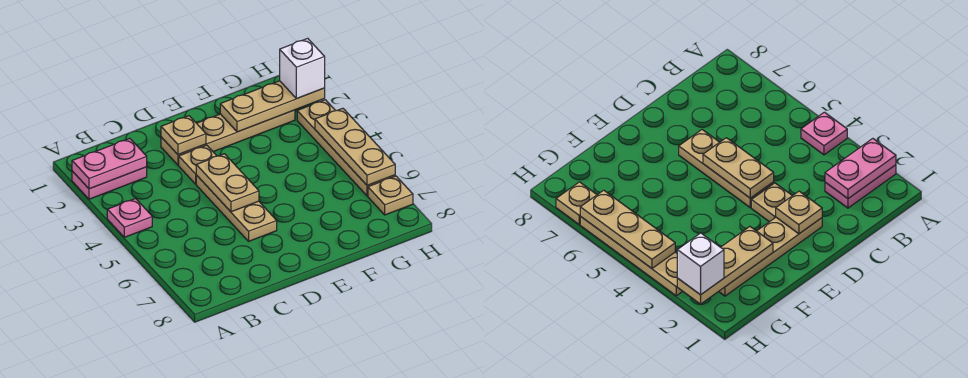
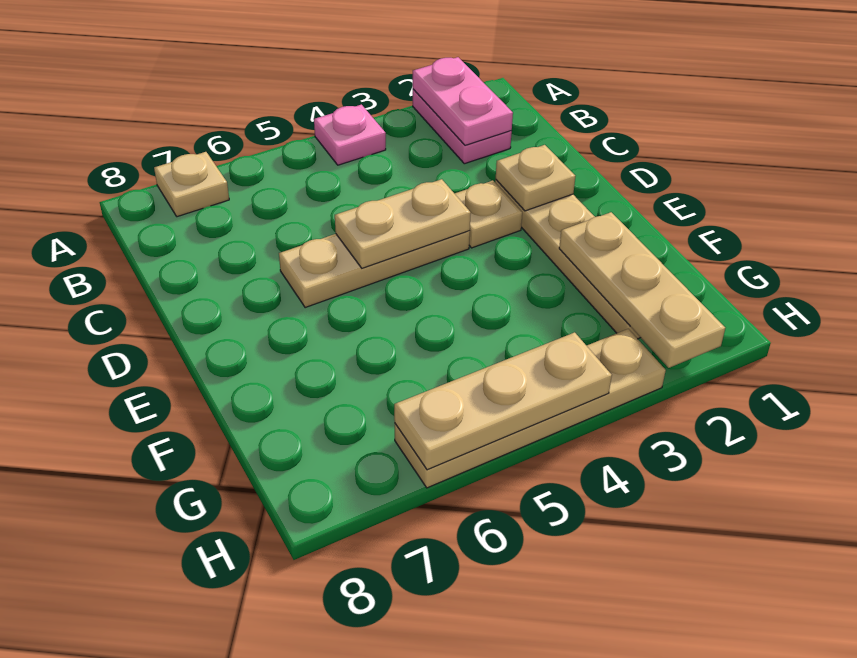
white brick H2 level 3 -> none
tan plate H7 level 1 -> tan plate A7 level 1

